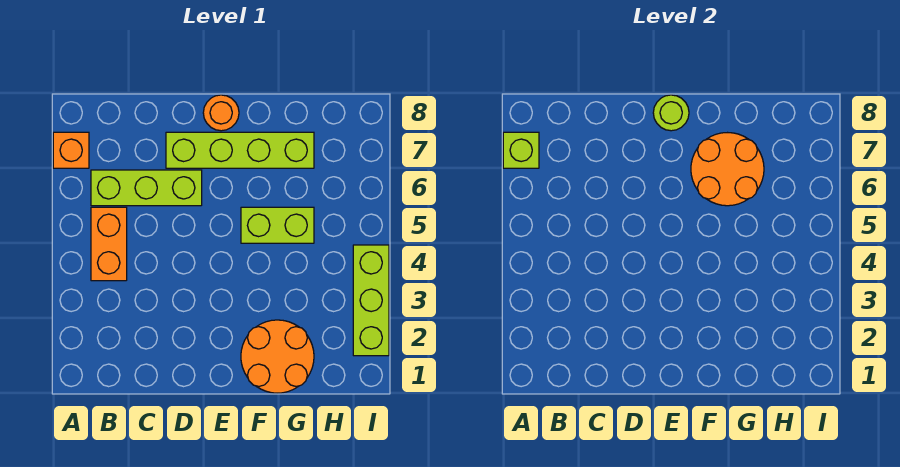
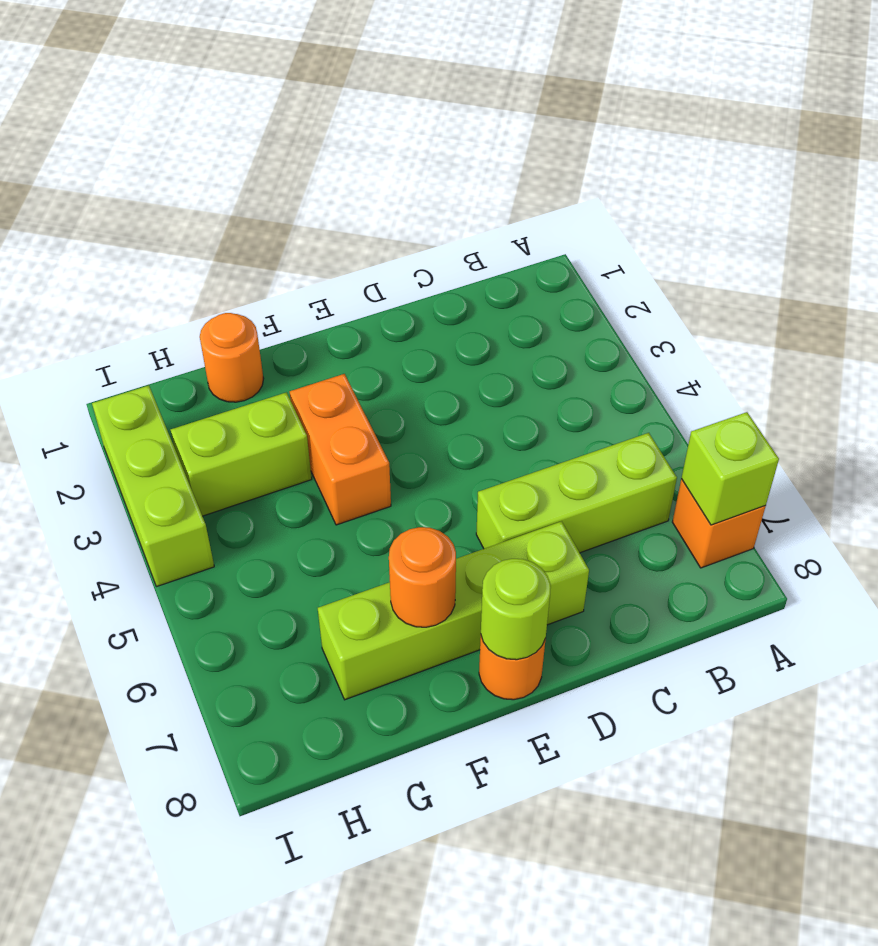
orange brick B4:B5 level 1 -> orange brick F3:F4 level 1
orange round brick F1:G2 level 1 -> orange round brick G1 level 1
lime brick F5:G5 level 1 -> lime brick G3:H3 level 1
orange round brick F6:G7 level 2 -> orange round brick F7 level 2

